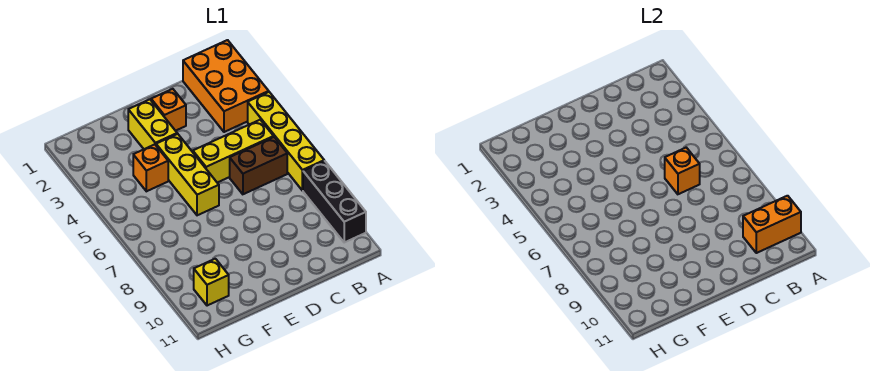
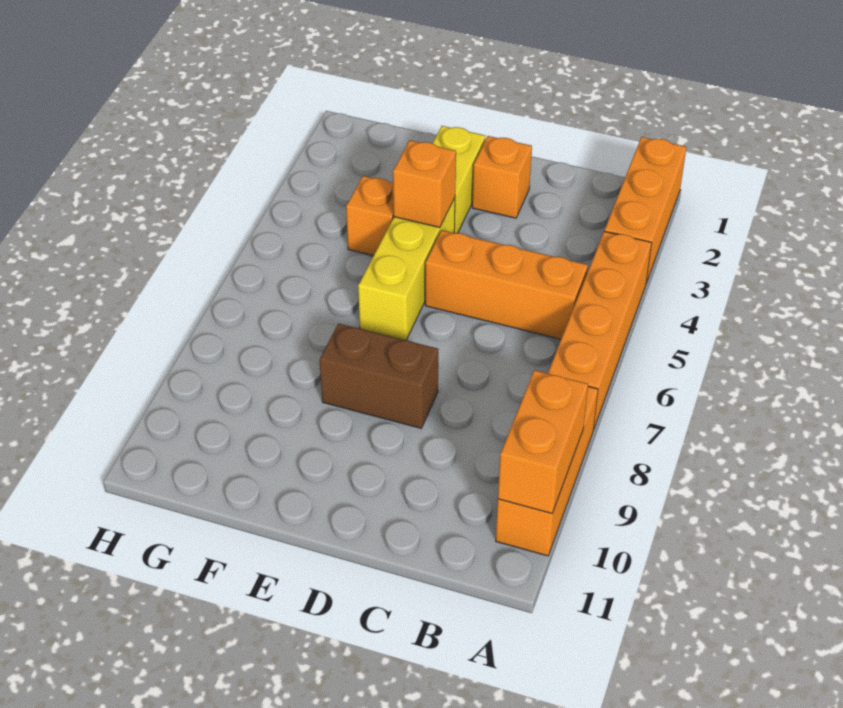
orange brick A1:B3 level 1 -> orange brick A1:A3 level 1
yellow brick A4:A7 level 1 -> orange brick A4:A7 level 1
black brick A8:A10 level 1 -> orange brick A8:A10 level 1
orange brick A10:B10 level 2 -> orange brick A9:A10 level 2
yellow brick B5:D5 level 1 -> orange brick B5:D5 level 1
brown brick B6:C6 level 1 -> brown brick D8:E8 level 1
orange brick C6 level 2 -> orange brick E4 level 2
yellow brick G10 level 1 -> none

